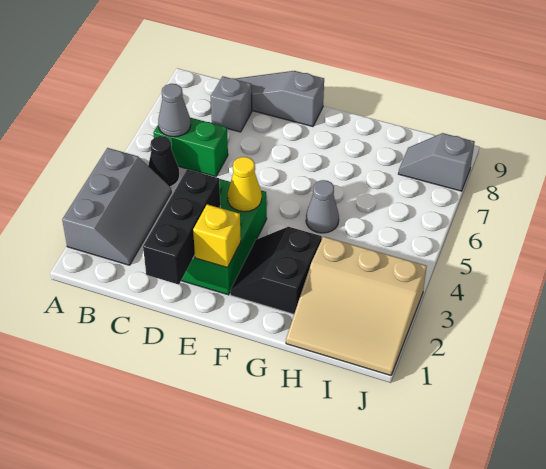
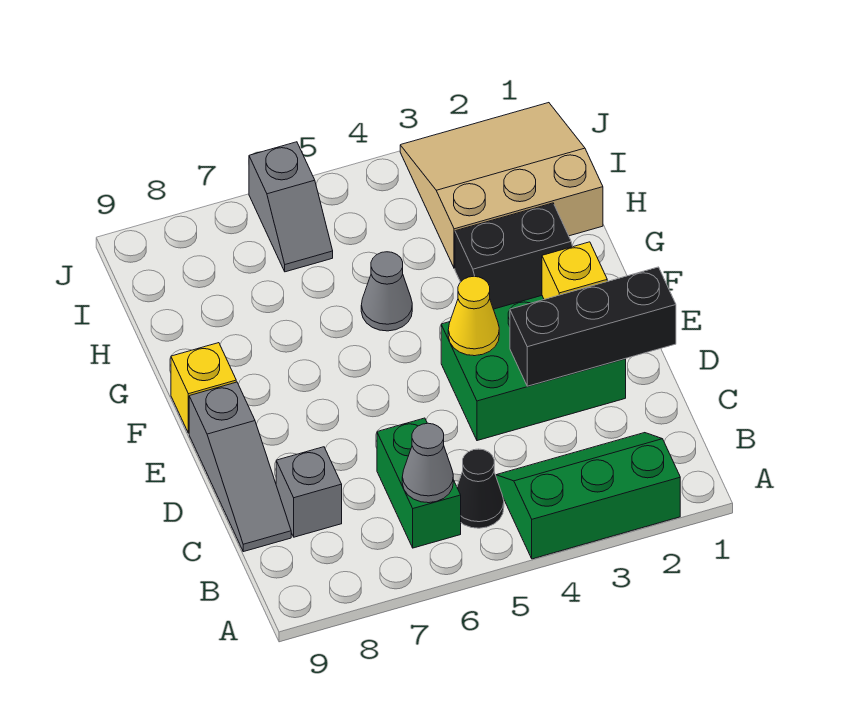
grey slope A2:B4 level 1 top A -> green slope A2:B4 level 1 top A
none -> yellow brick F9 level 1
tan slope H1:J3 level 1 top 3 -> tan slope H1:J3 level 1 top H
grey slope I8:J8 level 1 top J -> grey slope I6:J6 level 1 top J

